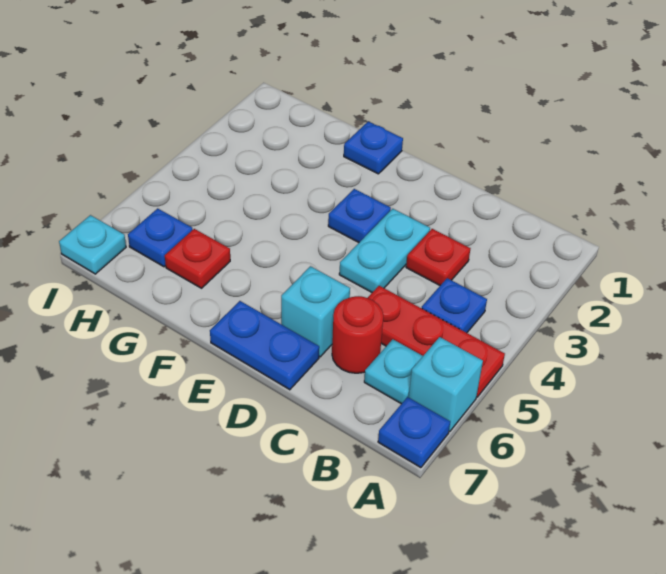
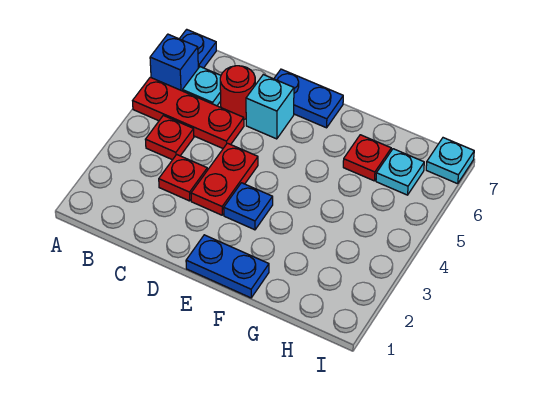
cyan brick A6 level 1 -> blue brick A6 level 1
blue plate B4 level 1 -> red plate B4 level 1
cyan plate D3:D4 level 1 -> red plate D3:D4 level 1
blue plate F1 level 1 -> blue plate E1:F1 level 1
blue plate H6 level 1 -> cyan plate H6 level 1

